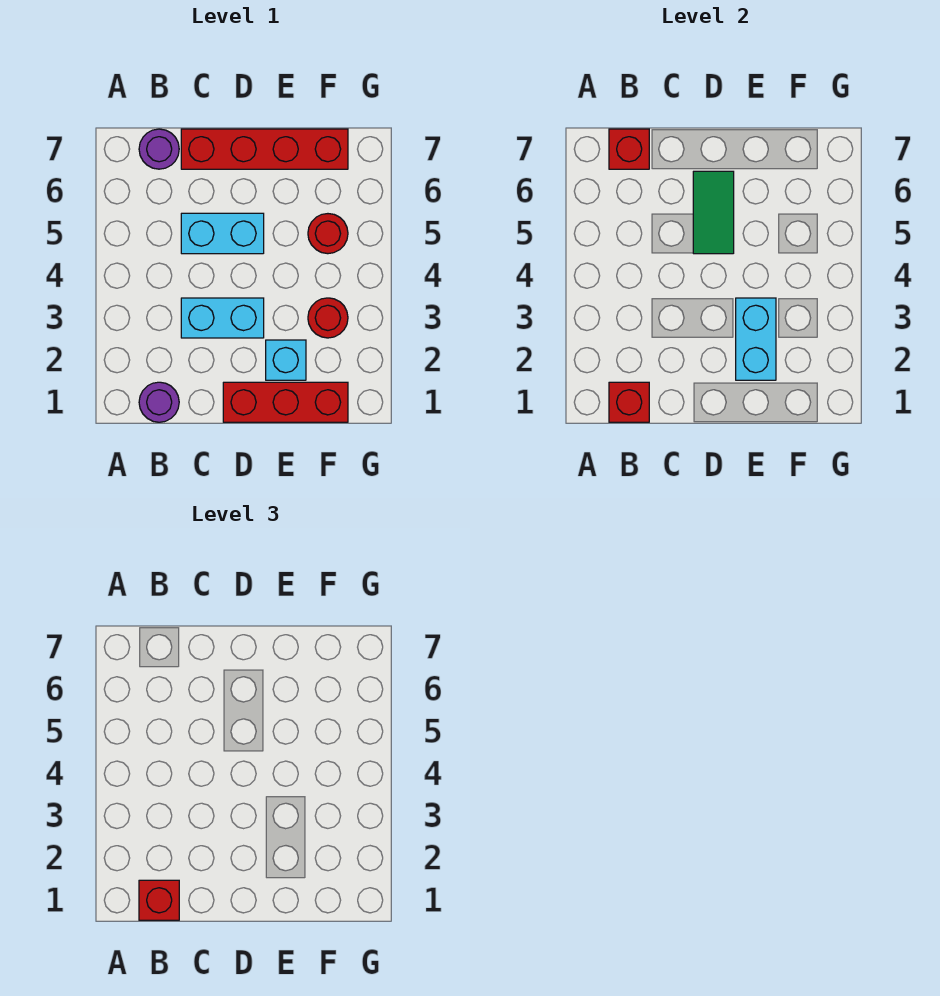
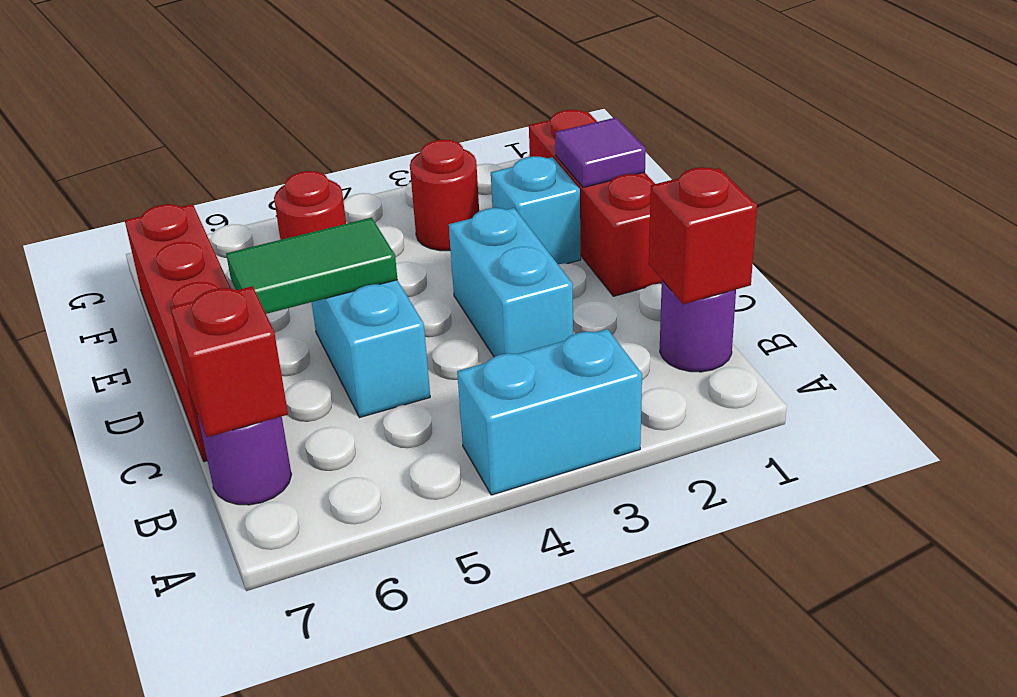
red brick B1 level 3 -> none
none -> purple tile E1 level 2
cyan brick E2:E3 level 2 -> cyan brick A3:A4 level 1

